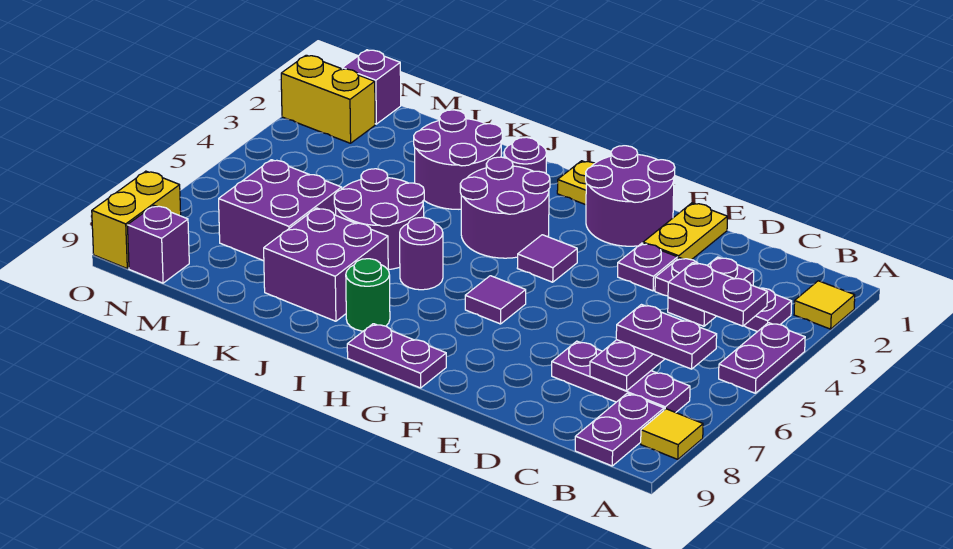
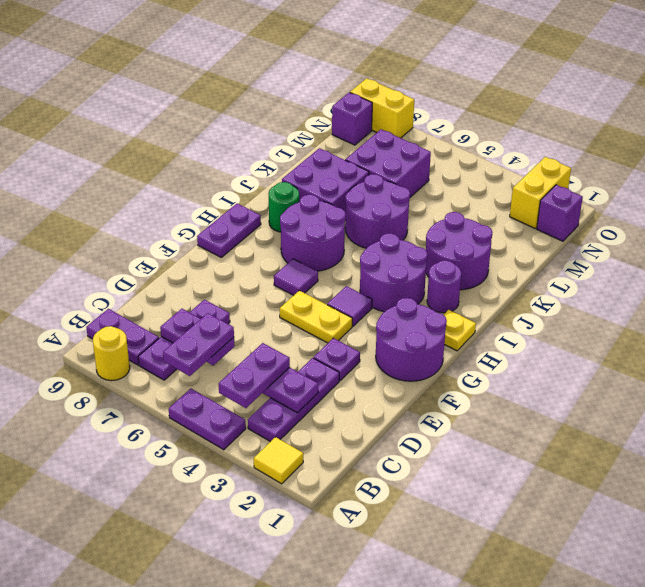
yellow tile A8 level 1 -> yellow round brick A8 level 1
yellow plate E1:E2 level 1 -> yellow plate F4:F5 level 1
purple round brick I6 level 1 -> purple round brick H6:I7 level 1

